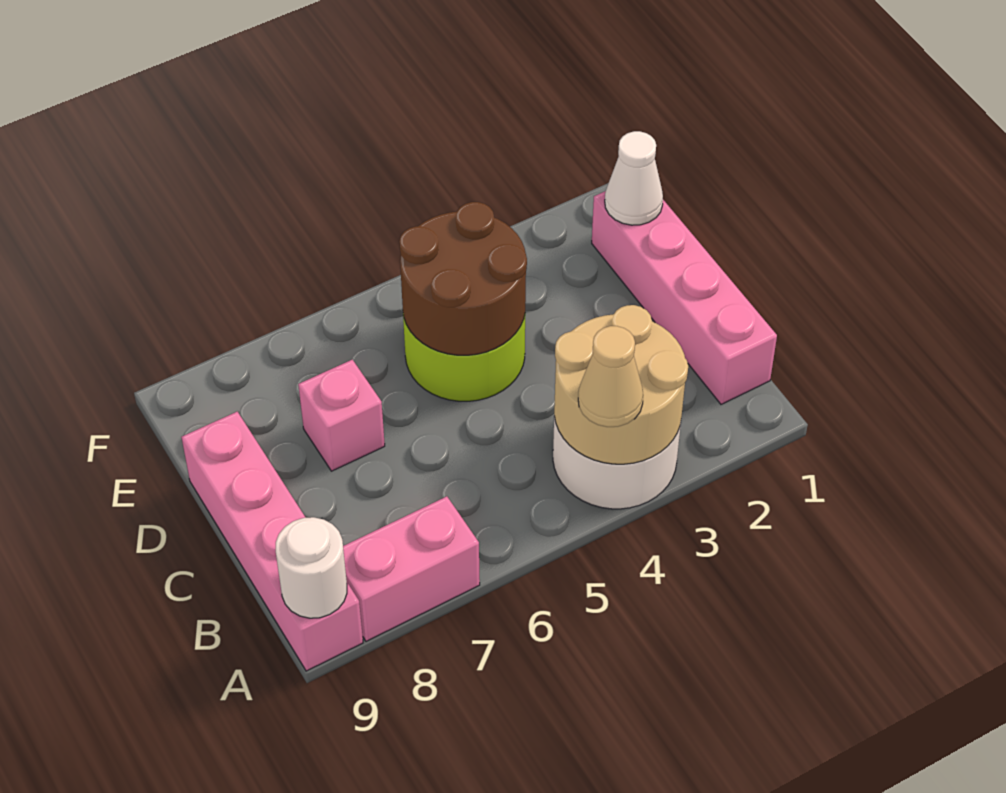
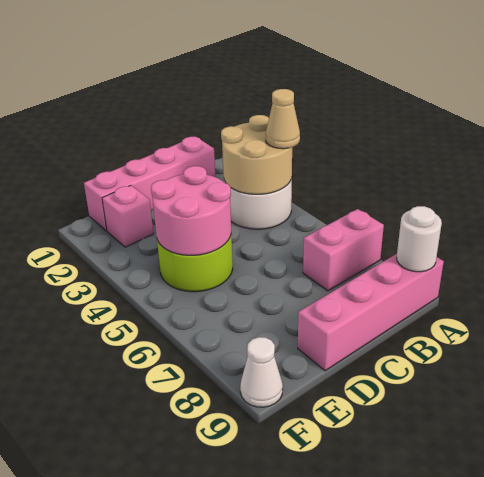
pink brick A7:A8 level 1 -> pink brick A7:B7 level 1
brown round brick D4:E5 level 2 -> pink round brick D4:E5 level 2
pink brick D7 level 1 -> pink brick E2 level 1
white cone E1 level 2 -> white cone F9 level 1

